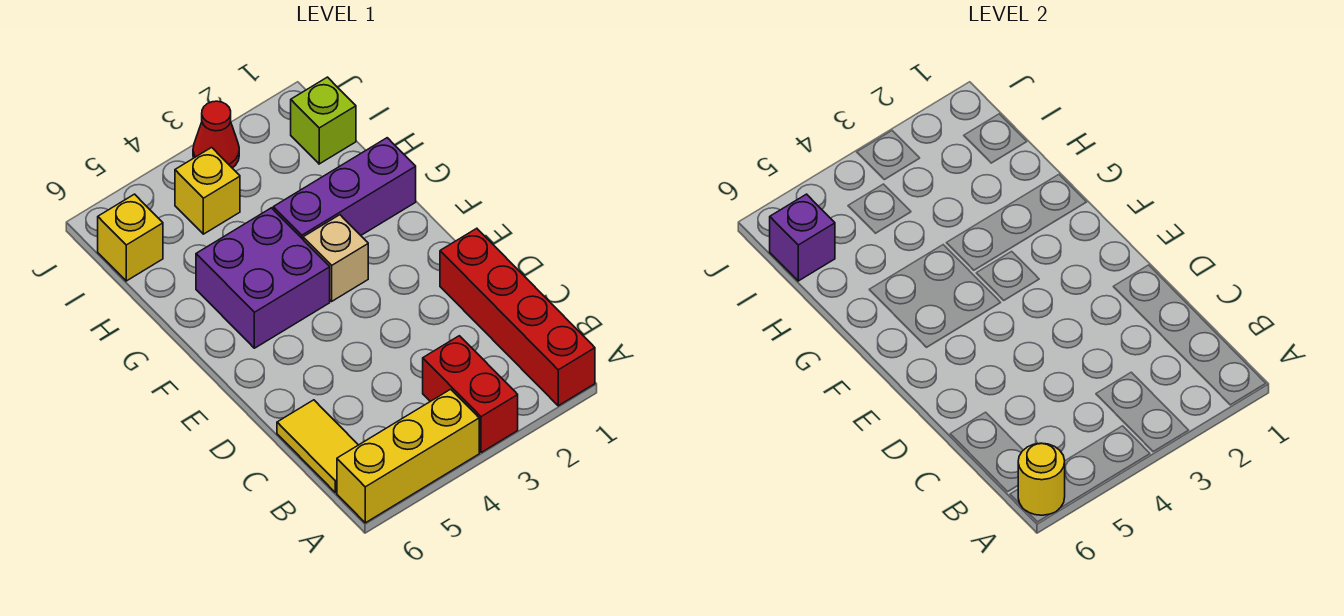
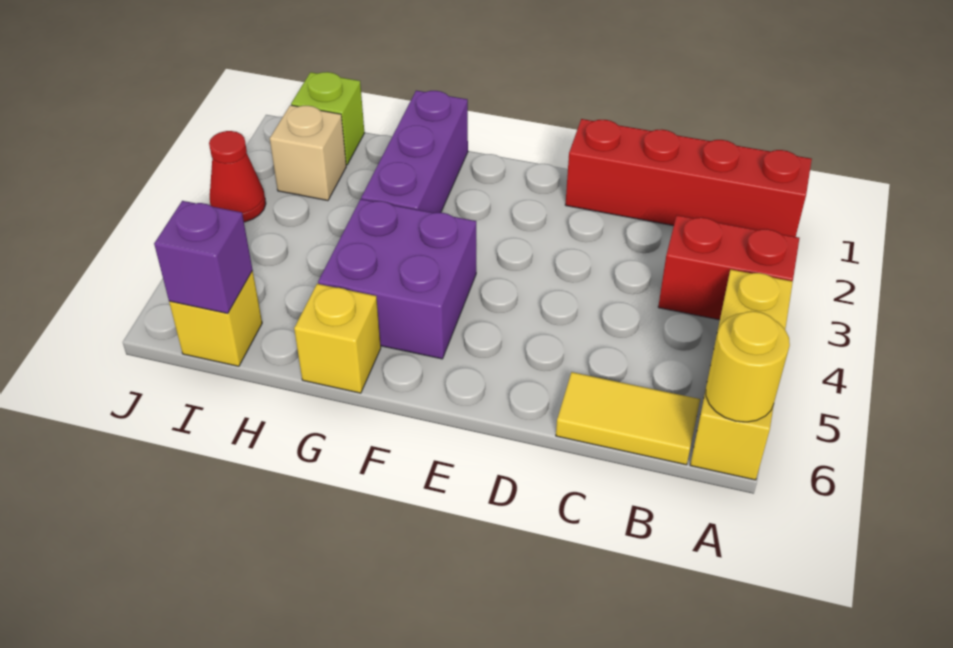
tan brick F3 level 1 -> tan brick I2 level 1
yellow brick I4 level 1 -> yellow brick G6 level 1

